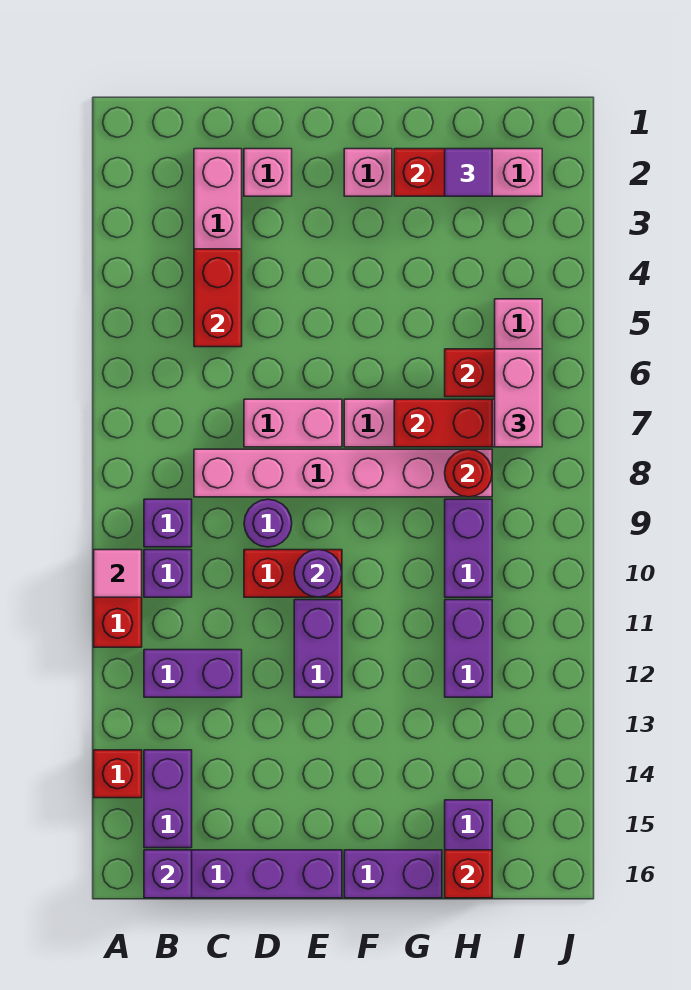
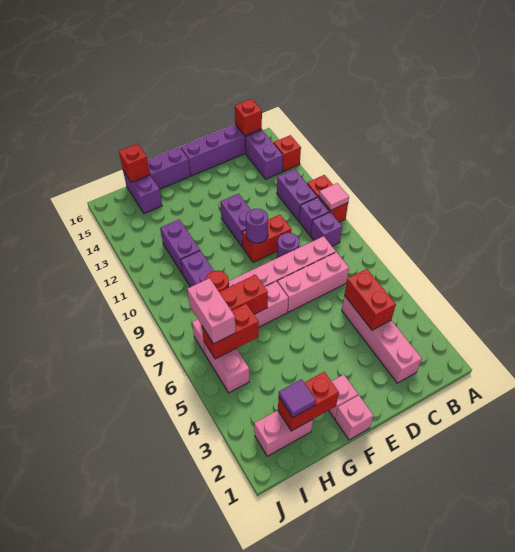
purple brick B12:C12 level 1 -> purple brick B11:B12 level 1
purple brick B16 level 2 -> red brick B16 level 2
pink brick D2 level 1 -> pink brick F1 level 1
pink brick D7:E7 level 1 -> pink brick C7:E7 level 1

